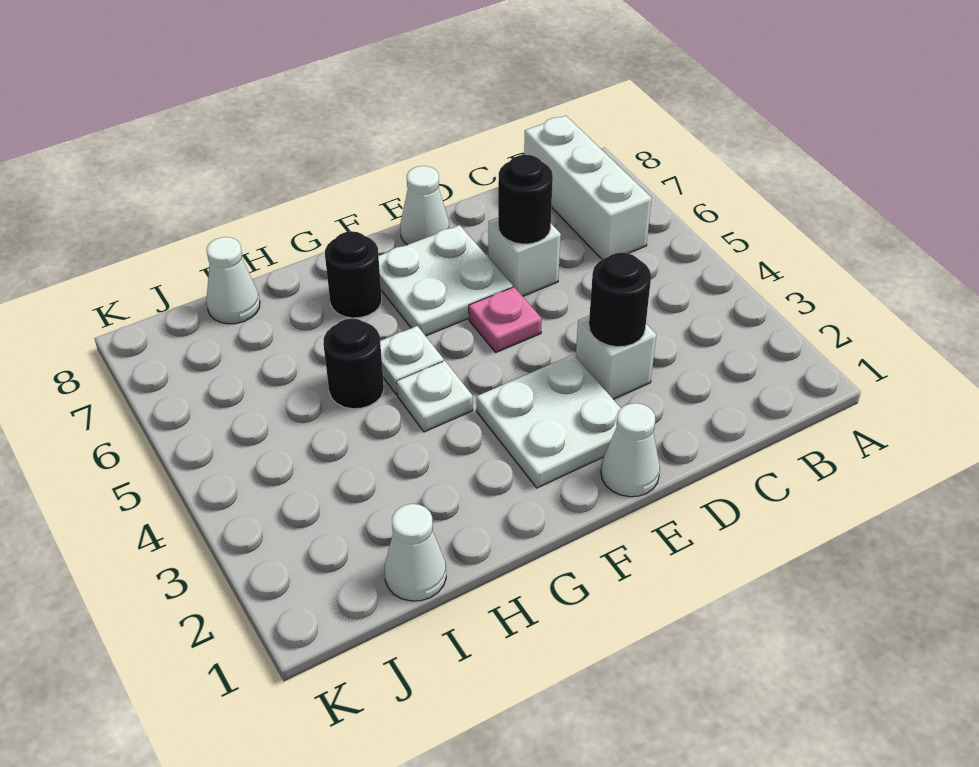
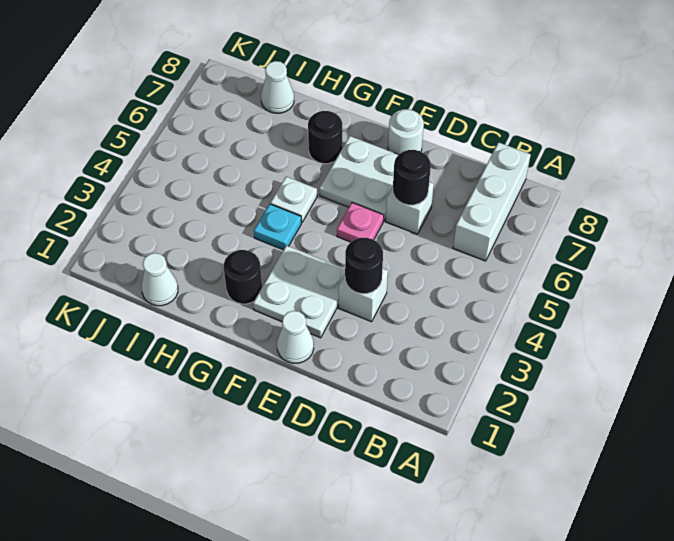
white cone E8 level 1 -> white round brick E8 level 1
white plate G4 level 1 -> cyan plate G4 level 1
black round brick H5 level 1 -> black round brick G2 level 1

